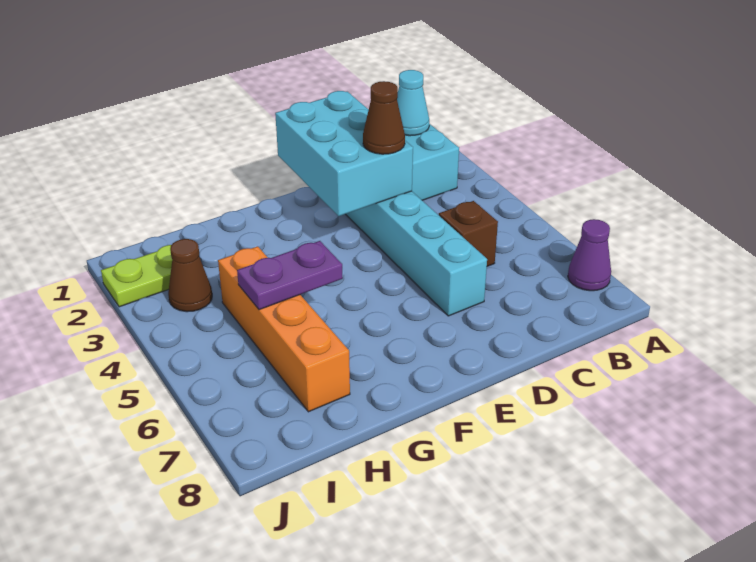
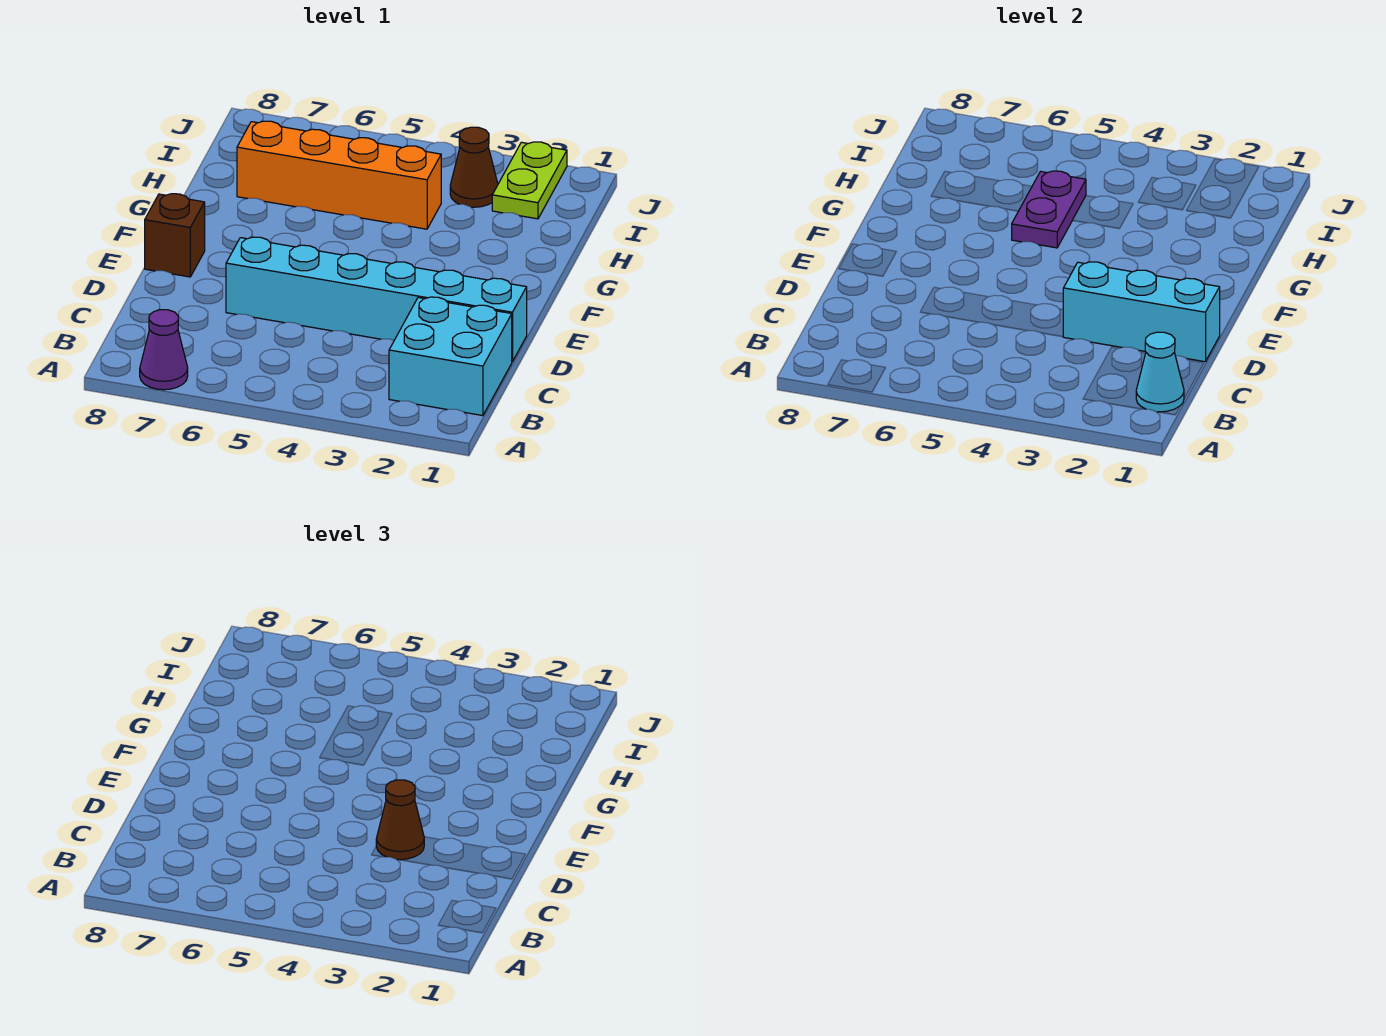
brown brick C5 level 1 -> brown brick E8 level 1
cyan brick D1:E3 level 2 -> cyan brick D1:D3 level 2

